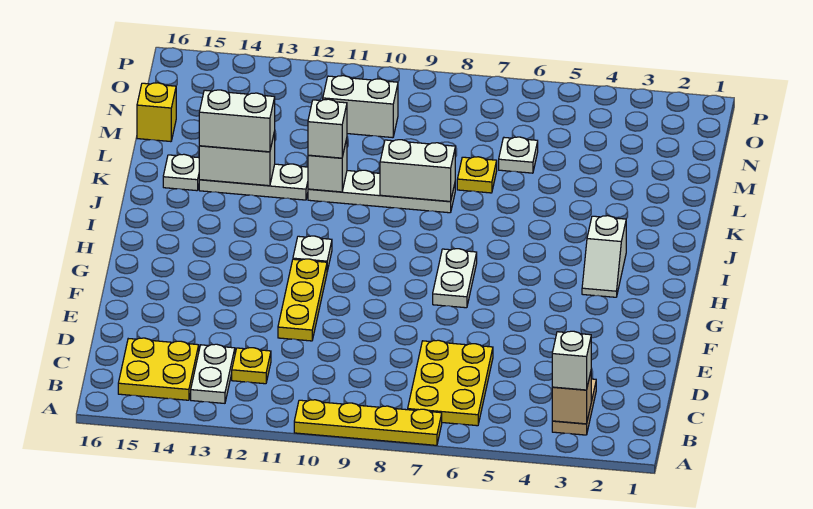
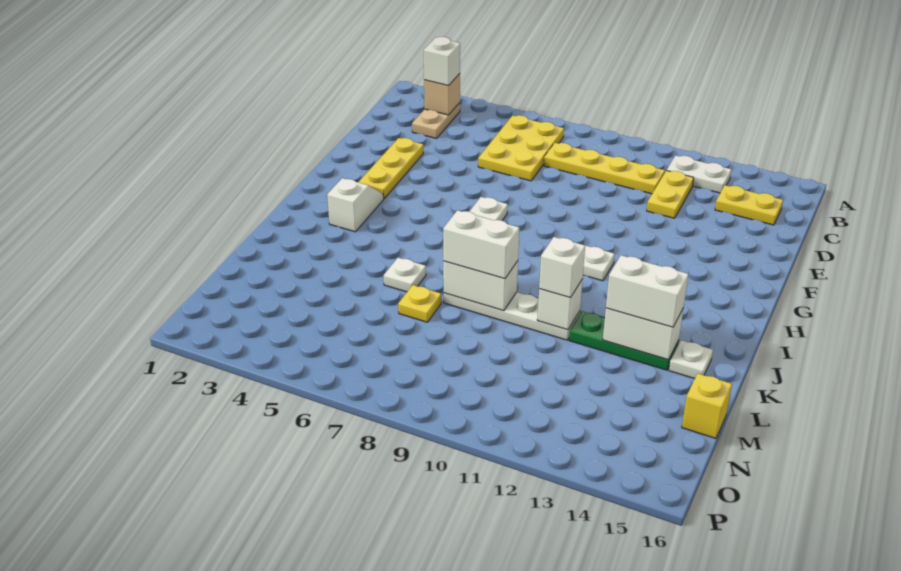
yellow plate A7:A10 level 1 -> yellow plate C8:C11 level 1
white plate B13:C13 level 1 -> white plate B12:B13 level 1
yellow plate B14:C15 level 1 -> yellow plate C14:C15 level 1
yellow plate C12 level 1 -> yellow plate C12:D12 level 1
yellow plate E11:G11 level 1 -> yellow plate E3:G3 level 1
white plate K12:K14 level 1 -> green plate K12:K14 level 1
white plate M6 level 1 -> white plate K6 level 1
white brick N10:N11 level 1 -> white brick K8:K9 level 3

